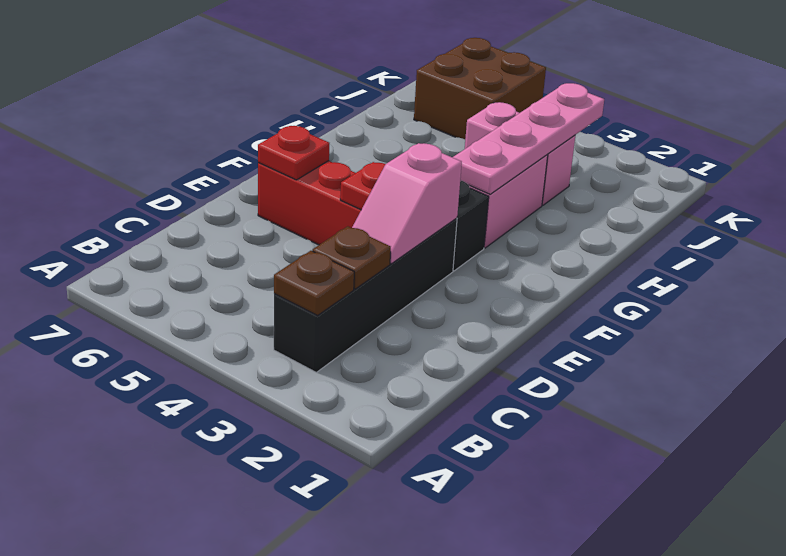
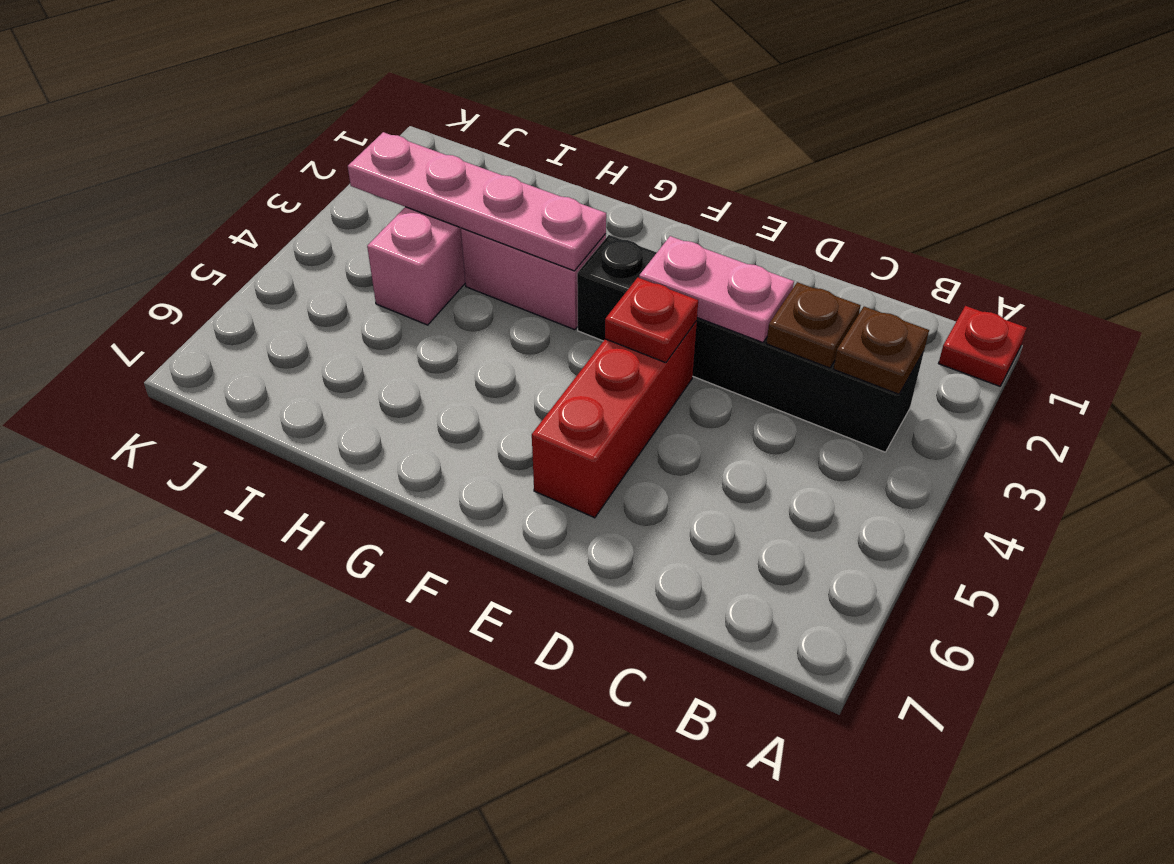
pink slope D3:E3 level 2 top E -> pink plate D3:E3 level 2
red plate E6 level 2 -> red plate A1 level 1
brown brick J5:K6 level 1 -> none

